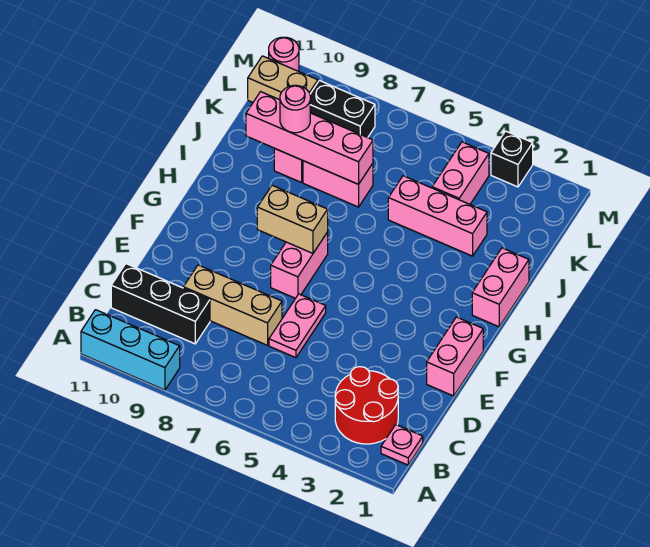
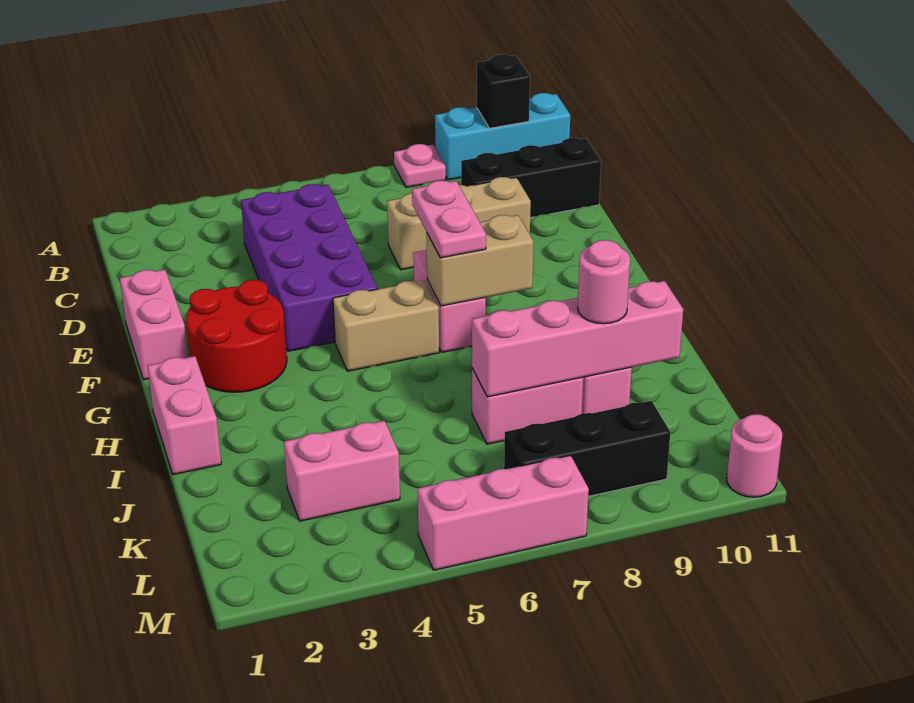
pink plate B1 level 1 -> pink plate A8 level 1
red round brick B2:C3 level 1 -> red round brick F2:G3 level 1
none -> purple brick C4:F5 level 1
pink plate D6:E6 level 1 -> pink plate F7:G7 level 3
pink brick J3:J5 level 1 -> pink brick M5:M7 level 1
pink brick K4:L4 level 1 -> pink brick K3:K4 level 1
black brick L8:L9 level 1 -> black brick L7:L9 level 1
tan brick L10:L11 level 1 -> tan brick G5:G6 level 1
black brick M3 level 1 -> black brick A10 level 2

